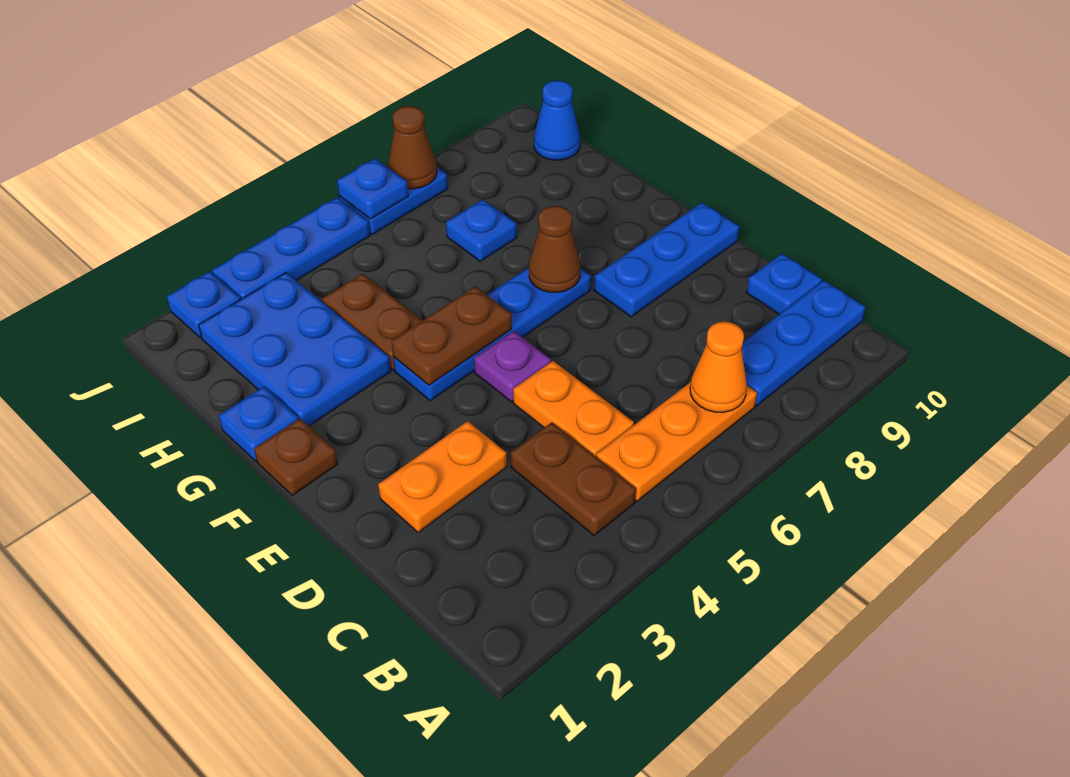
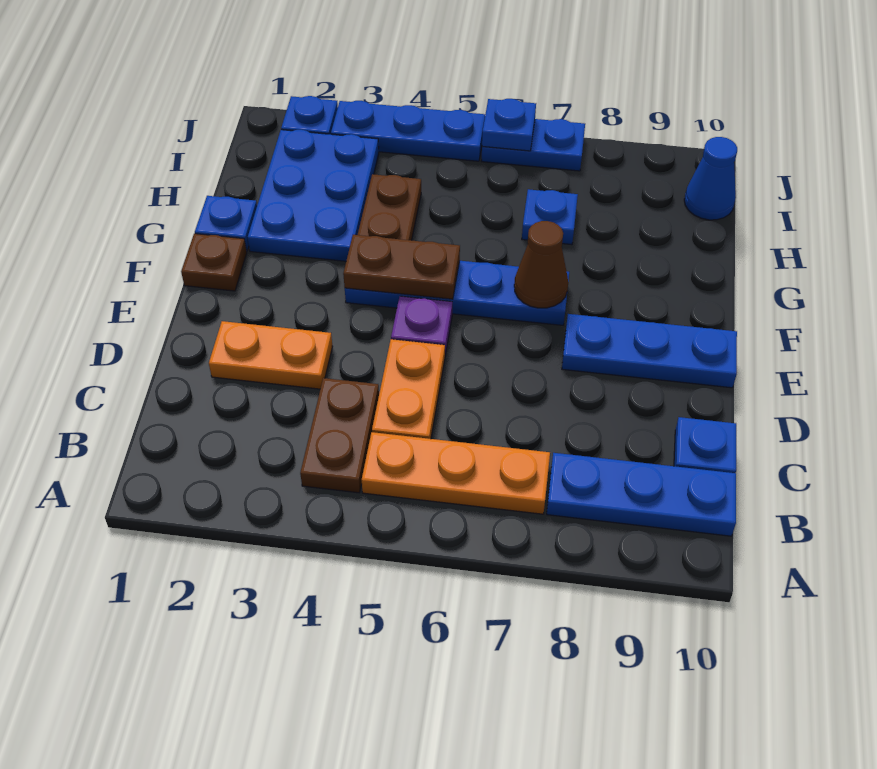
orange cone B7 level 2 -> none
brown cone J7 level 2 -> none

